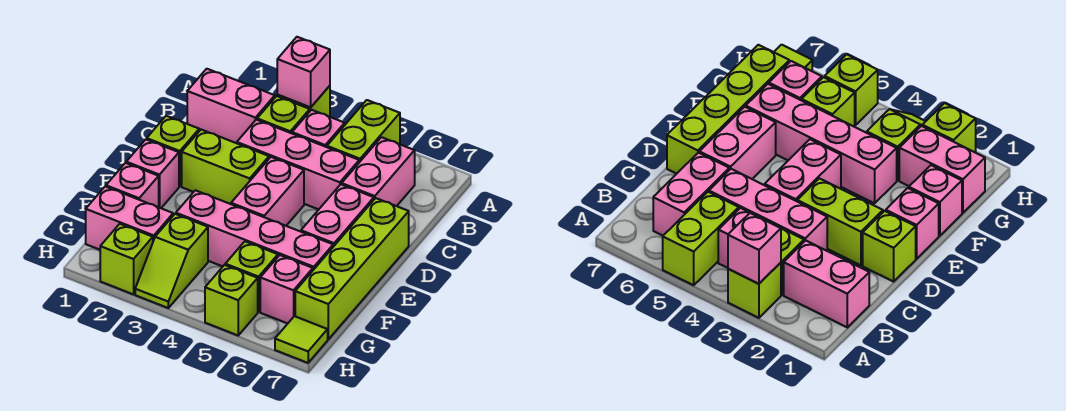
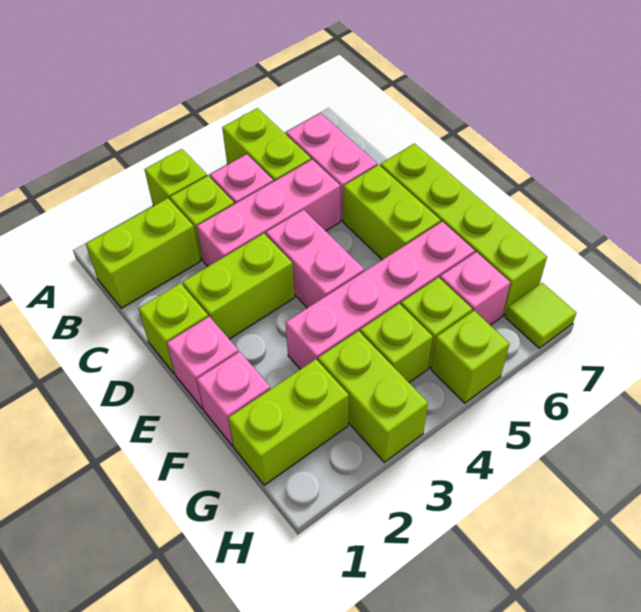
pink brick A3 level 2 -> none
pink brick B1:B2 level 1 -> lime brick B1:B2 level 1
pink brick D6:E6 level 1 -> lime brick D6:E6 level 1
pink brick G1:G2 level 1 -> lime brick G1:G2 level 1
lime slope G3:H3 level 1 top G -> lime brick G3:H3 level 1
lime brick H2 level 1 -> lime brick G4 level 1

